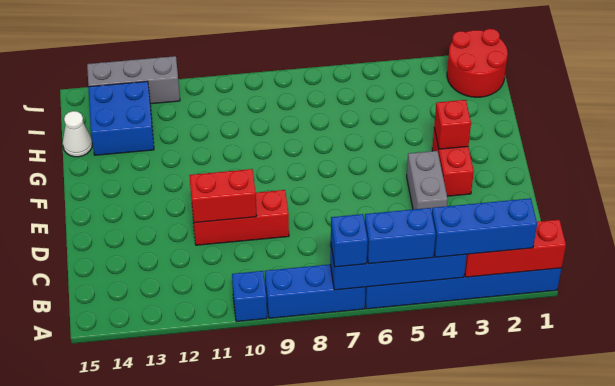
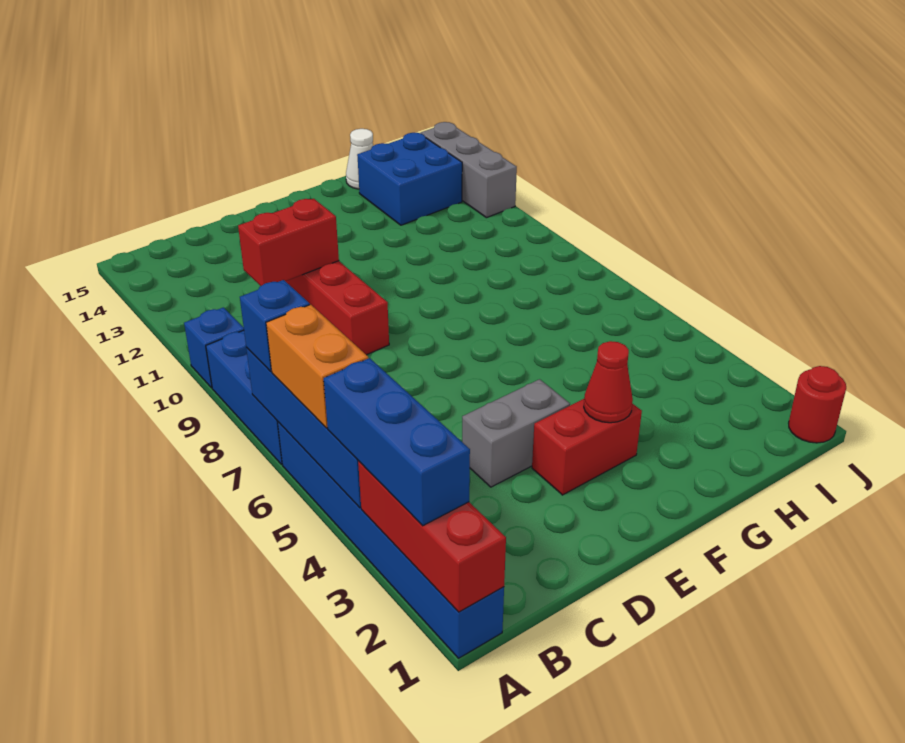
blue brick A5:A6 level 3 -> orange brick A5:A6 level 3
red brick D10:D11 level 2 -> red brick C11:D11 level 2
red brick F3 level 2 -> red cone F3 level 2
red round brick I1:J2 level 1 -> red round brick J1 level 1

